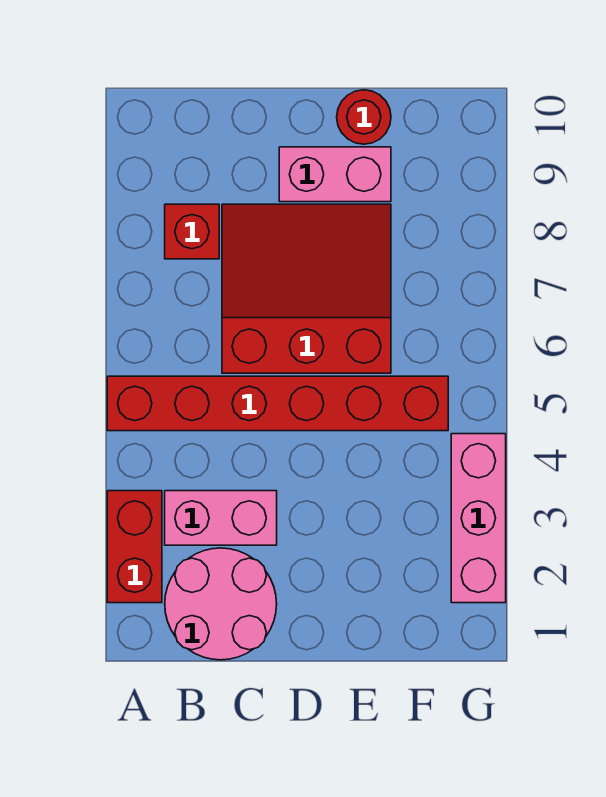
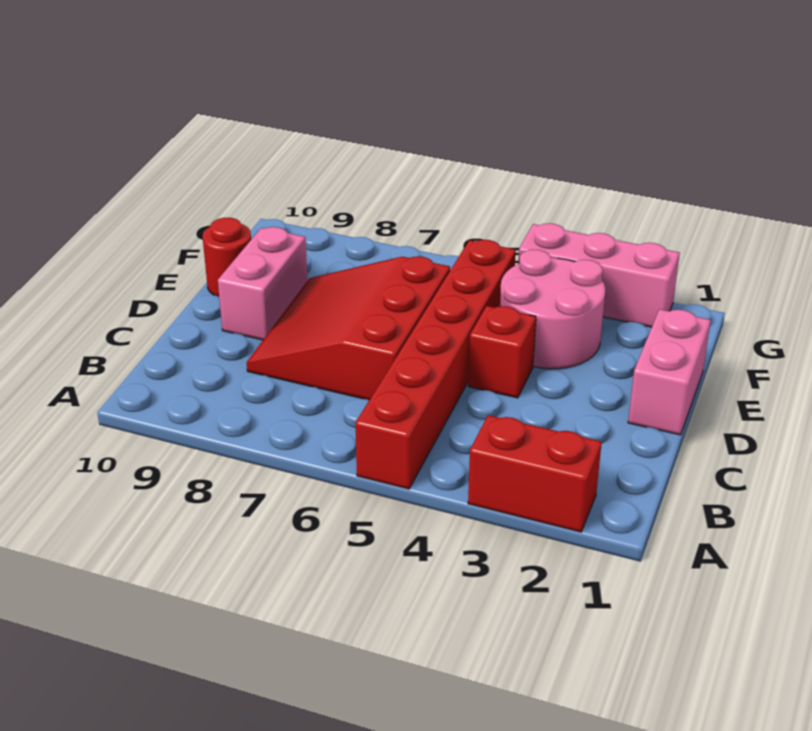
pink round brick B1:C2 level 1 -> pink round brick E3:F4 level 1
pink brick B3:C3 level 1 -> pink brick D1:E1 level 1
red brick B8 level 1 -> red brick D4 level 1

